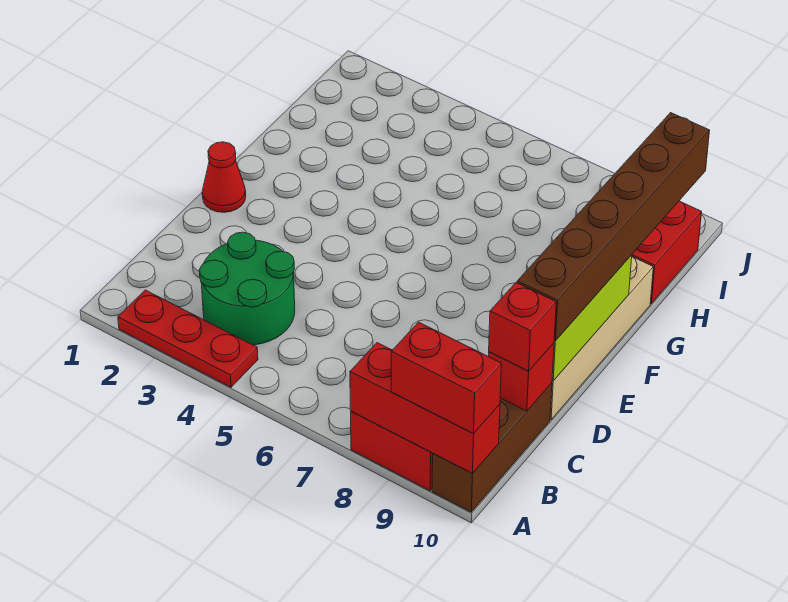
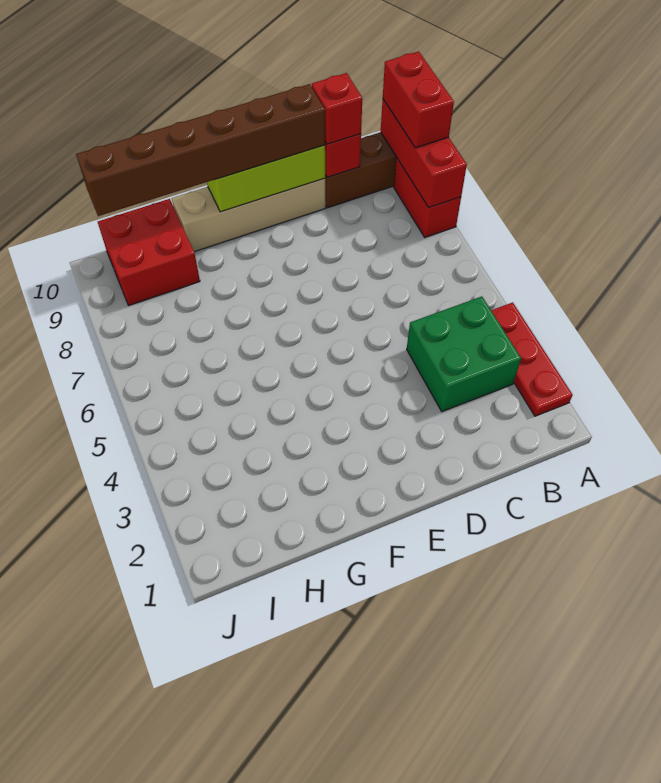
green round brick B3:C4 level 1 -> green brick B3:C4 level 1
red cone E1 level 1 -> none

